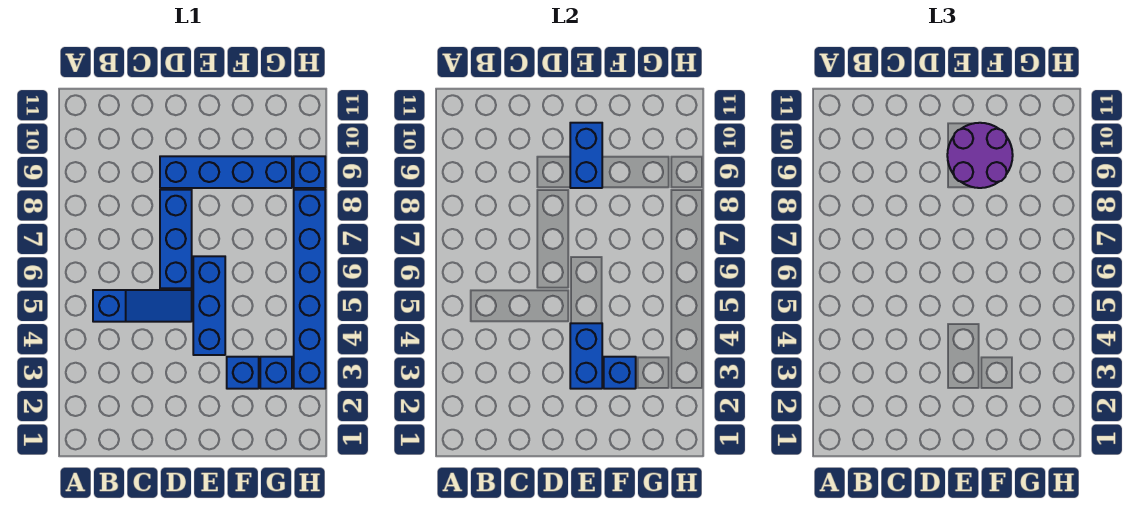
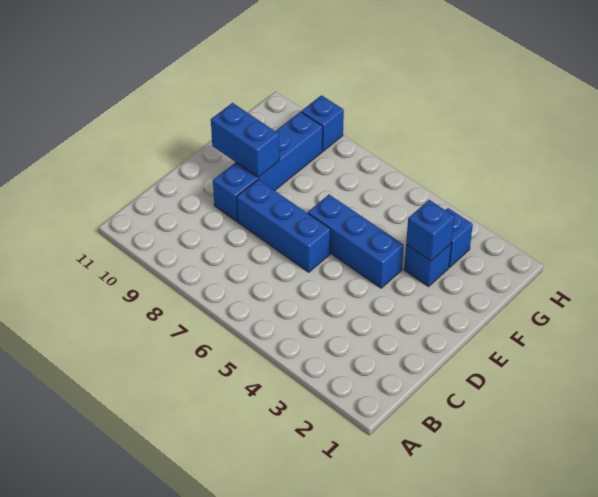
blue slope B5:D5 level 1 top B -> none
blue brick E3:E4 level 2 -> none
purple round brick E9:F10 level 3 -> none
blue brick H3:H8 level 1 -> none

